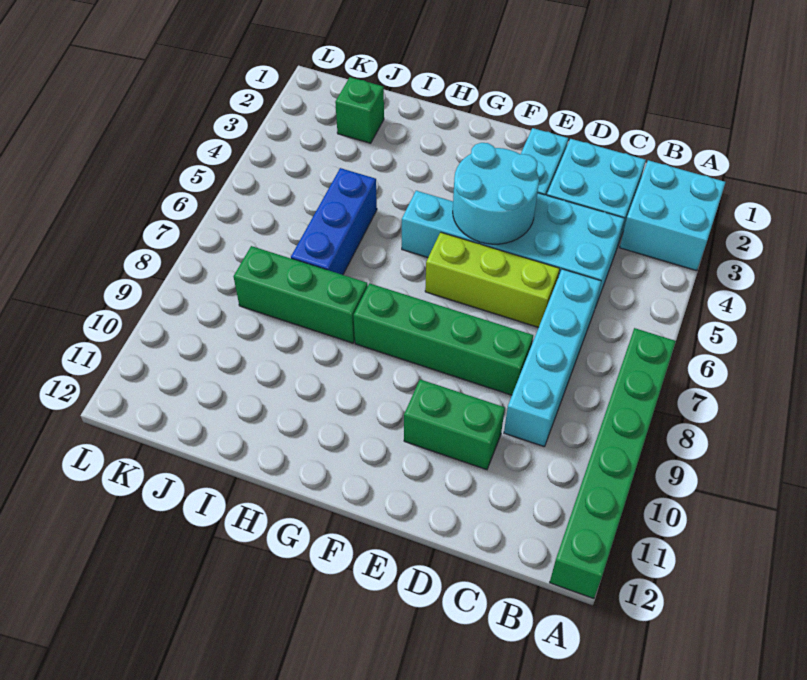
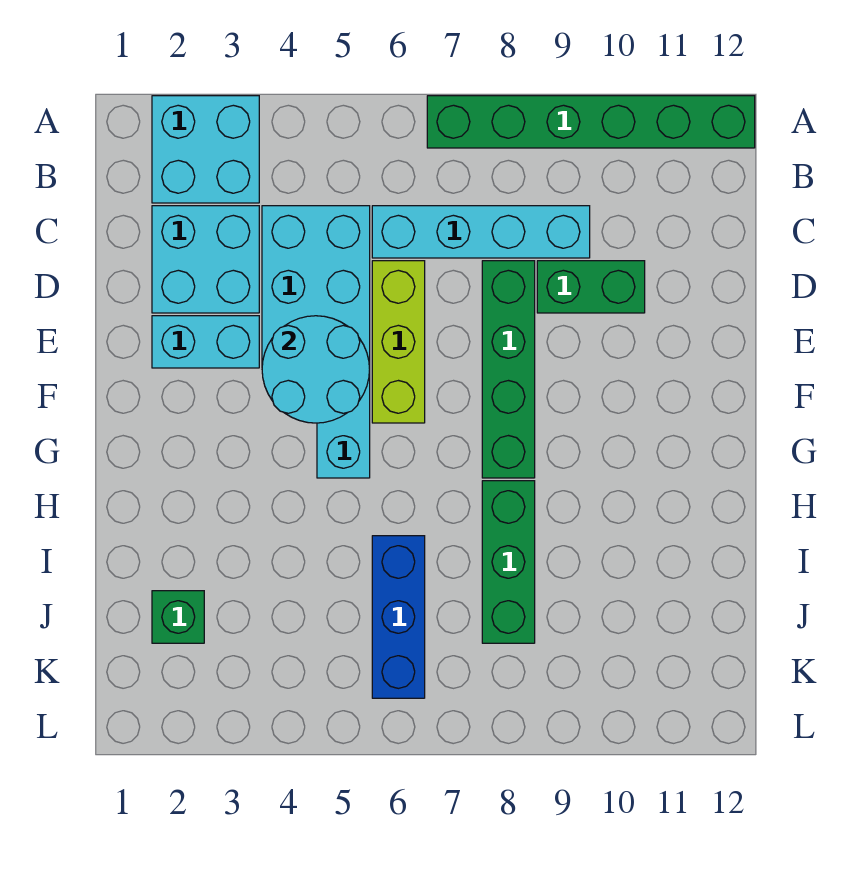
green brick D10:E10 level 1 -> green brick D9:D10 level 1
blue brick I5:I7 level 1 -> blue brick I6:K6 level 1

